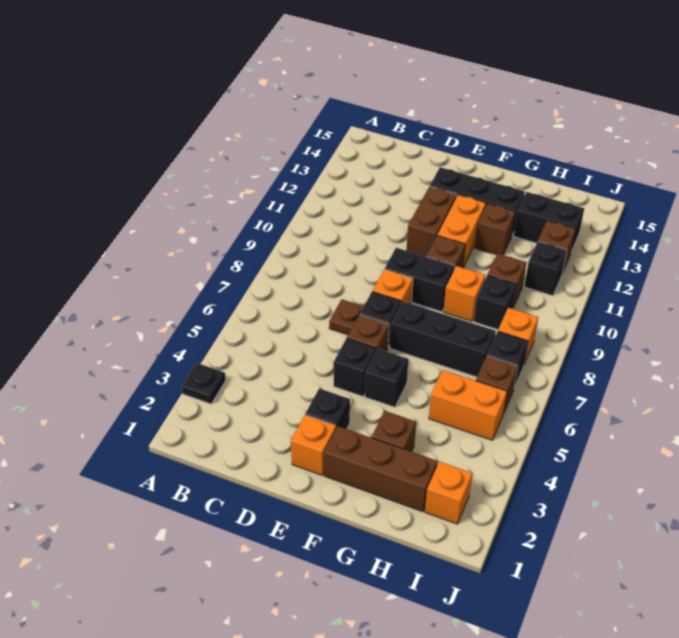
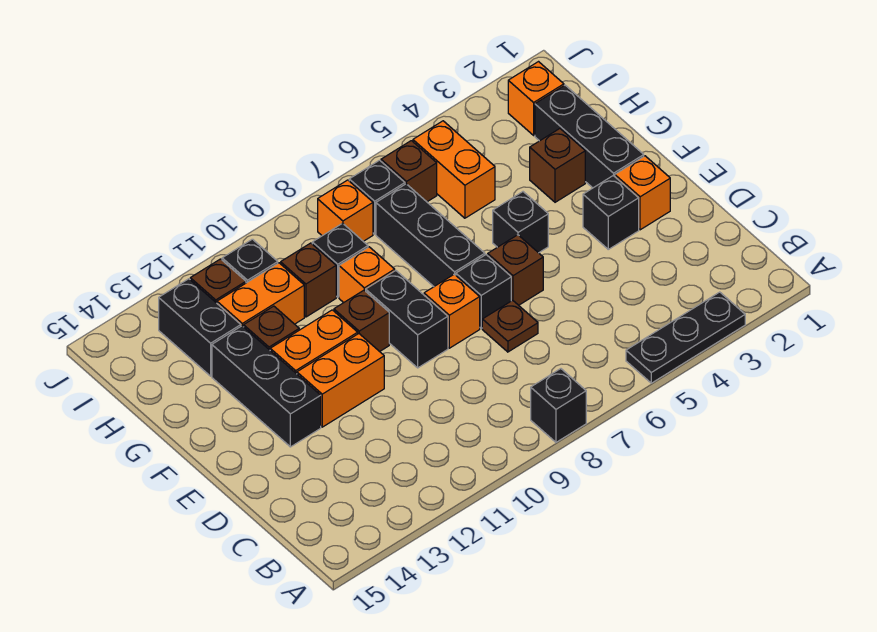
black plate A3 level 1 -> black plate A3:A5 level 1
black brick E5 level 1 -> black brick A8 level 1
brown brick E11:E12 level 1 -> orange brick E11:E12 level 1
brown brick F2:H2 level 1 -> black brick F2:H2 level 1
none -> orange brick H11:H12 level 1

